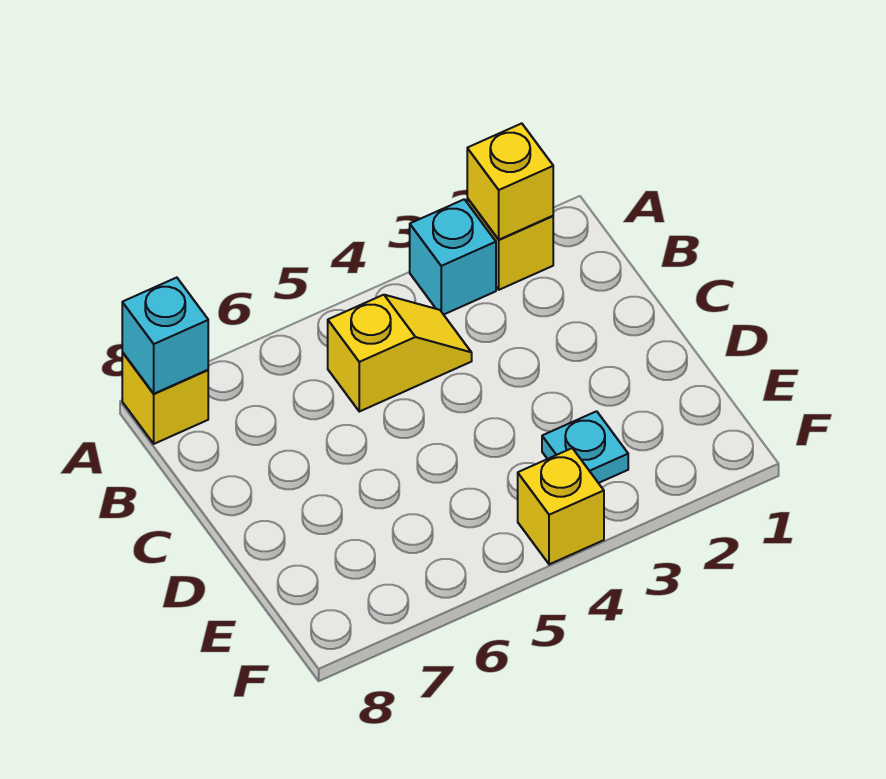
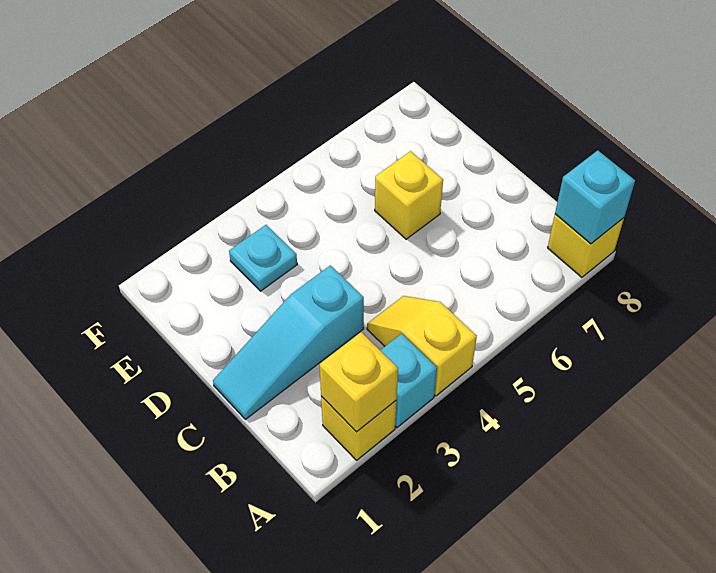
yellow slope B4:B5 level 1 top 5 -> yellow slope A4:B4 level 1 top A
none -> cyan slope C1:C3 level 1 top 3
yellow brick F4 level 1 -> yellow brick D6 level 1

